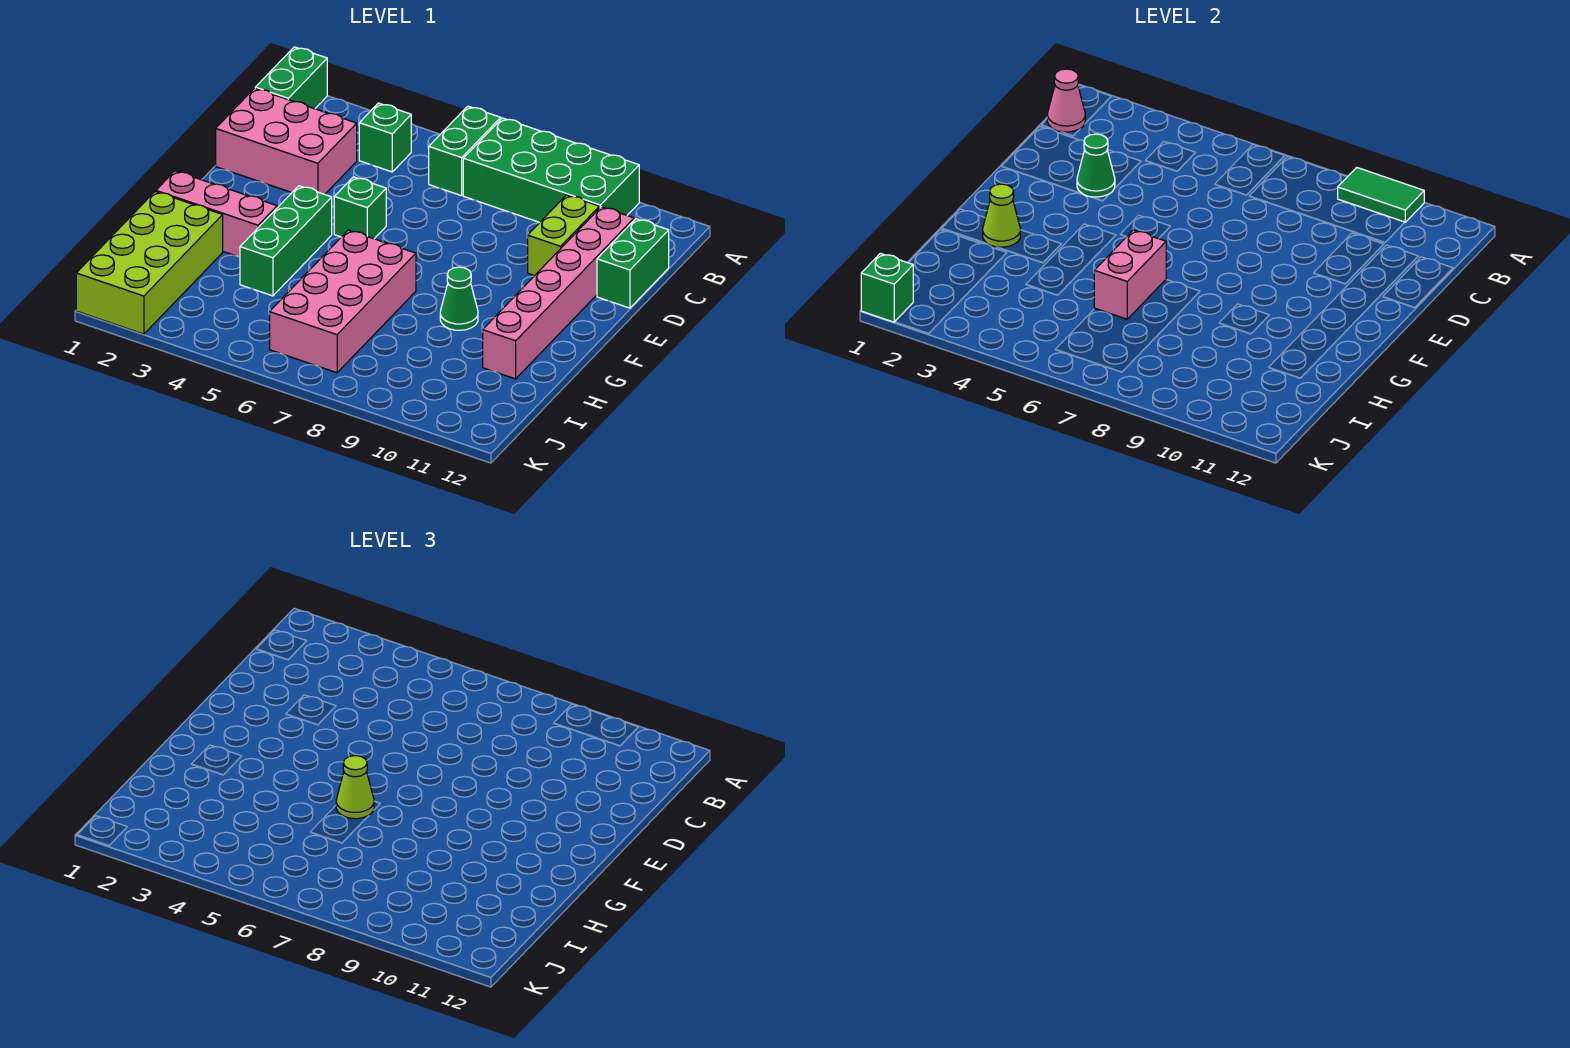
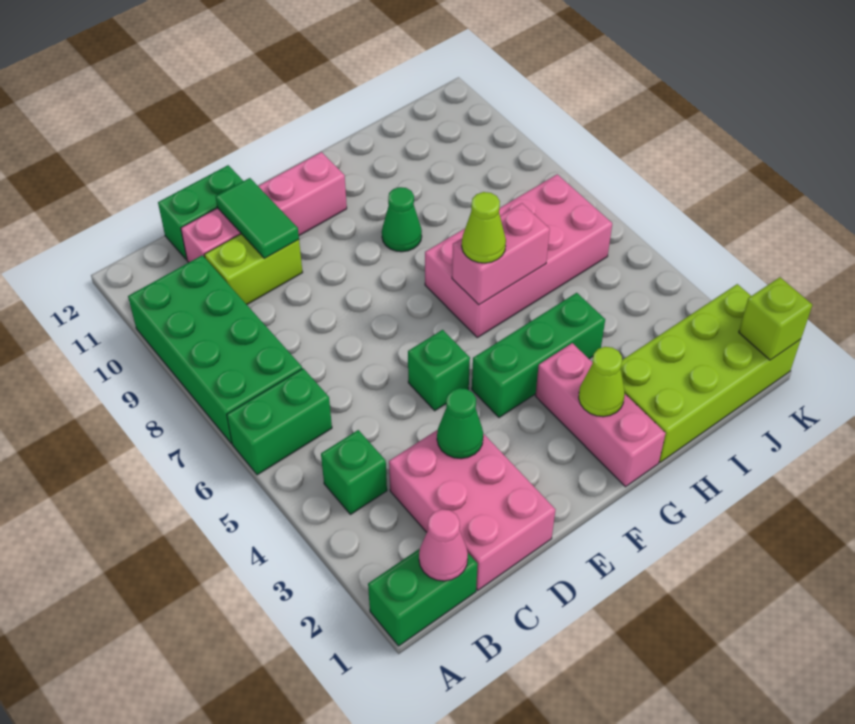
green tile A9:A10 level 2 -> green tile D10:D11 level 2
pink brick C11:H11 level 1 -> pink brick C11:F11 level 1
green brick K1 level 2 -> lime brick K1 level 2

